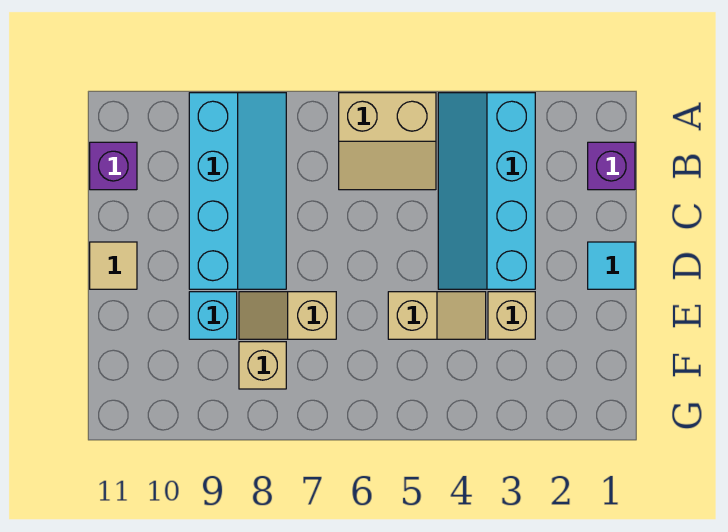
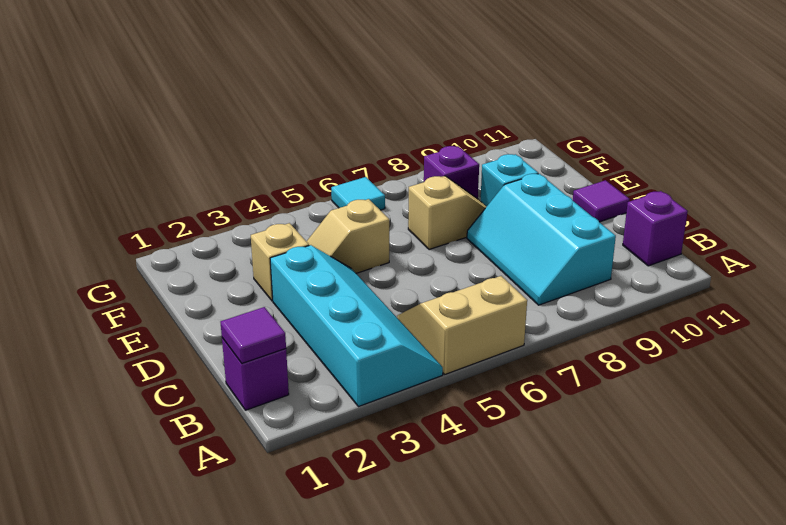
cyan slope A8:D9 level 1 top 9 -> cyan slope B8:D9 level 1 top 9
none -> purple tile B1 level 2
cyan tile D1 level 1 -> cyan tile G6 level 1
tan tile D11 level 1 -> purple tile D11 level 1
tan brick F8 level 1 -> purple brick F8 level 1

